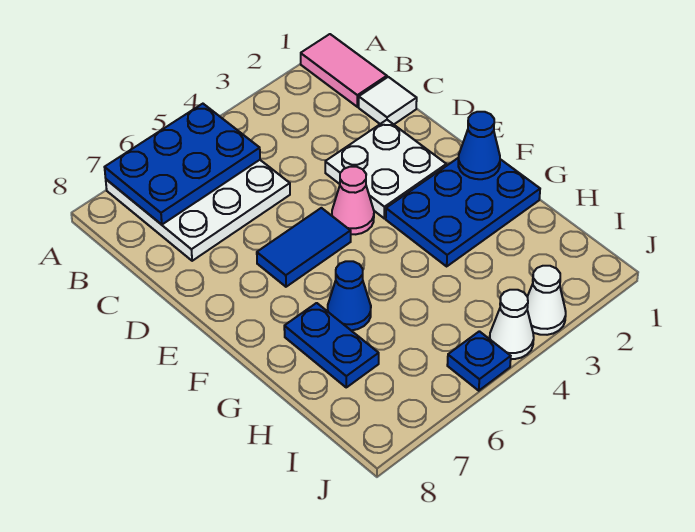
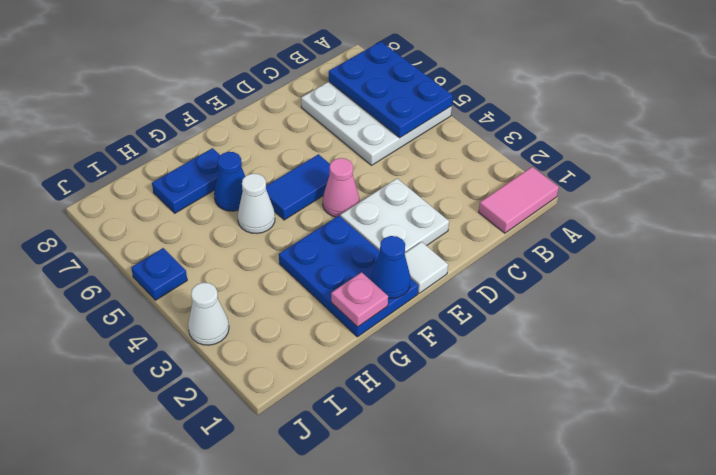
white tile C1 level 1 -> white tile E1 level 1
blue tile E5:E6 level 1 -> blue tile E5:F5 level 1
none -> pink plate G1 level 2
white cone J4 level 1 -> white cone G5 level 1

